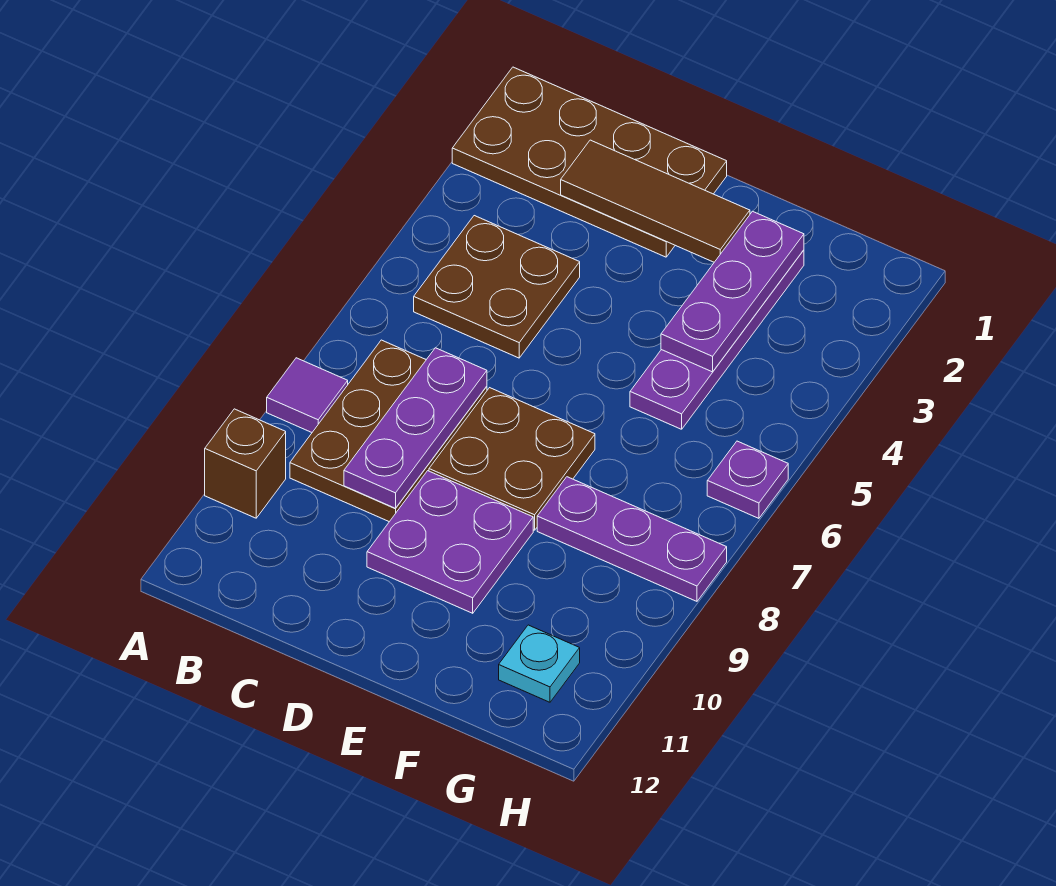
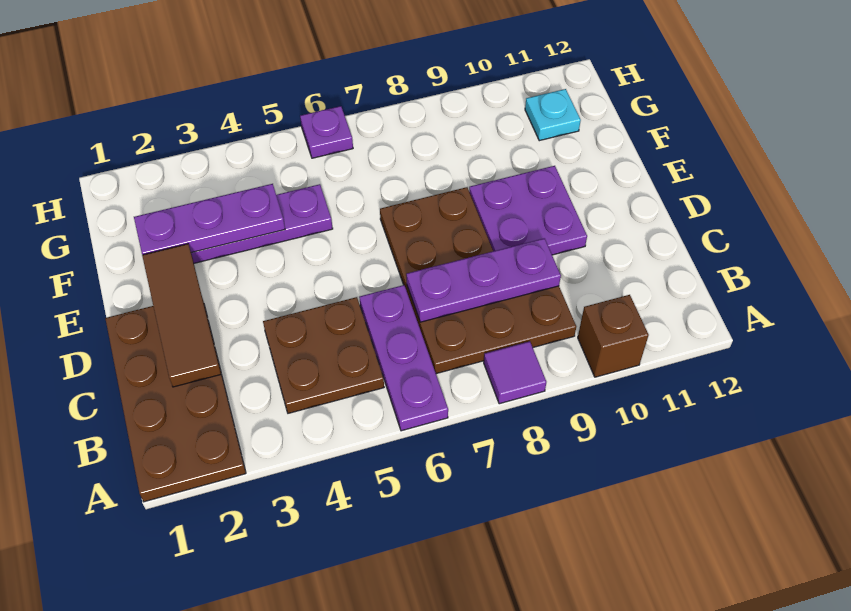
purple plate F8:H8 level 1 -> purple plate A6:C6 level 1

